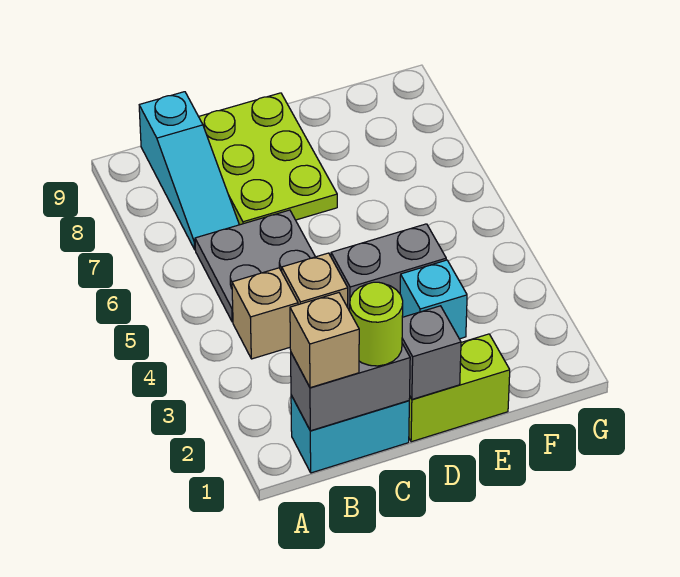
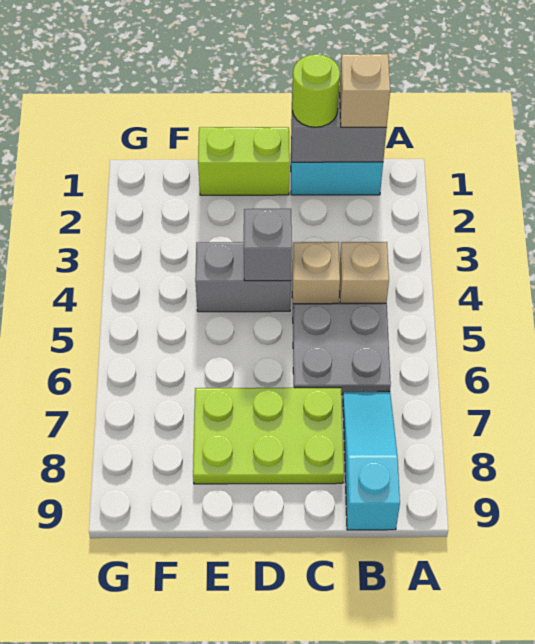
lime plate C7:D9 level 1 -> lime plate C7:E8 level 1
grey brick D1 level 2 -> grey brick D4 level 2
cyan brick E3 level 1 -> none

